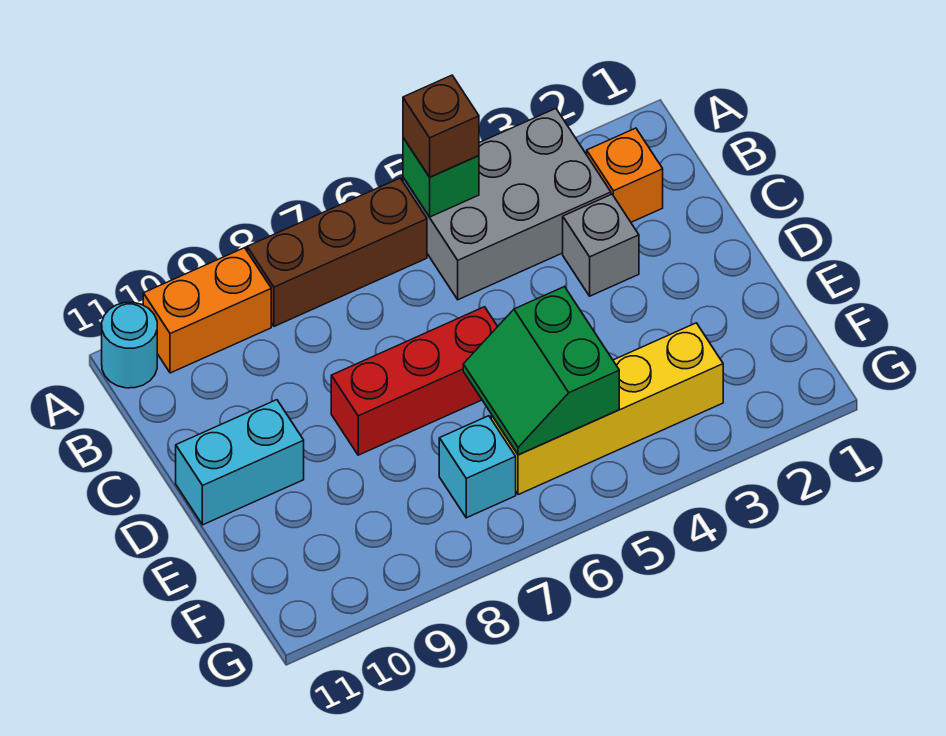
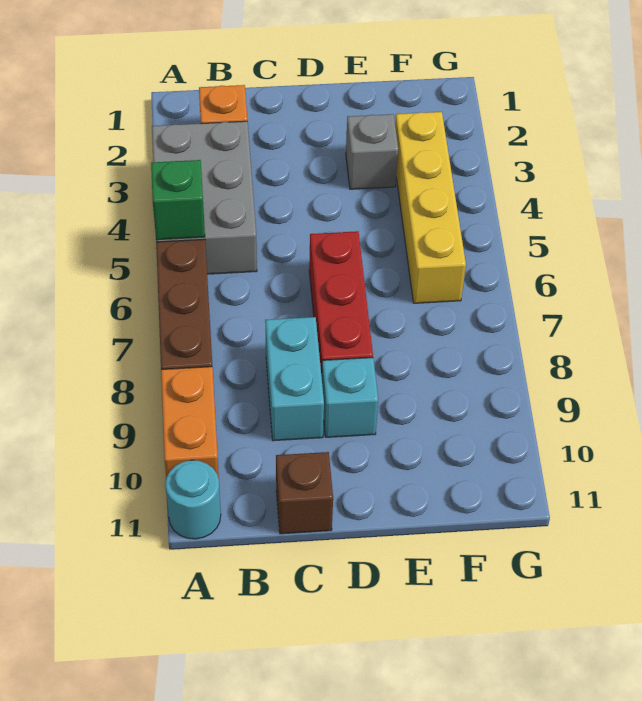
brown brick A5 level 3 -> brown brick C11 level 1
grey brick C3 level 1 -> grey brick E3 level 1
cyan brick D10:D11 level 1 -> cyan brick C8:C9 level 1
green slope E5:F6 level 2 top 5 -> none
cyan brick F7 level 1 -> cyan brick D9 level 1

